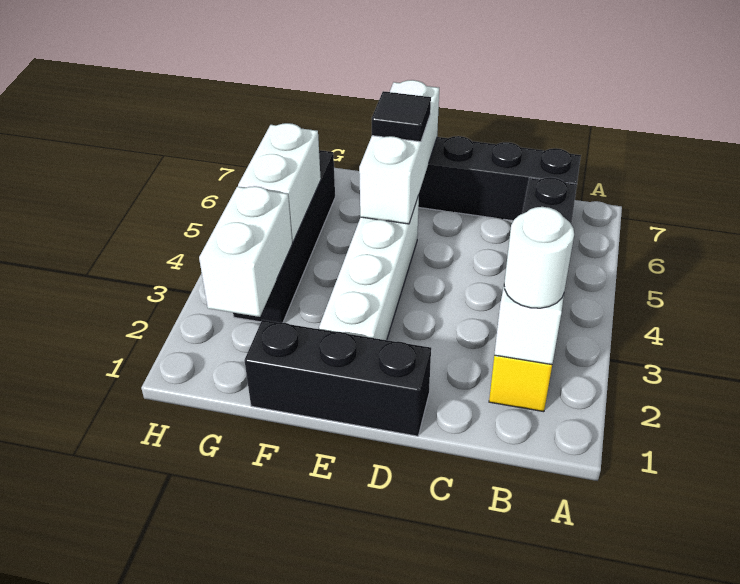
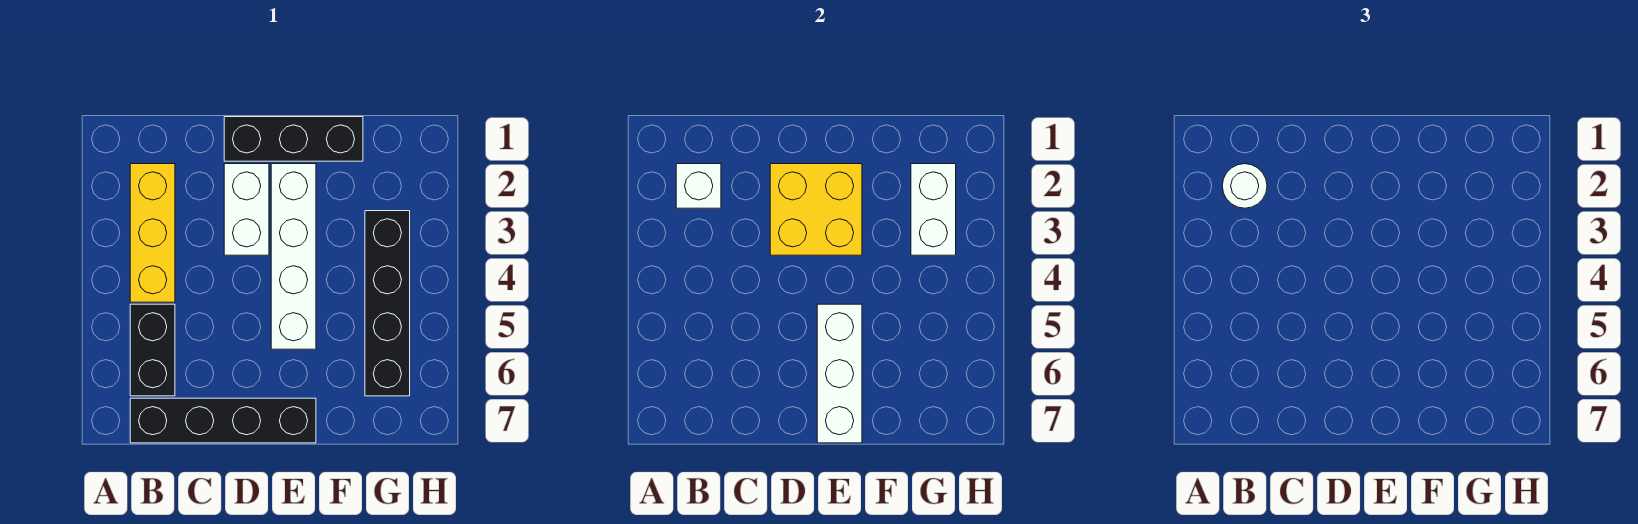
none -> yellow brick D2:E3 level 2
black tile E6 level 3 -> none
white brick G4:G5 level 2 -> white brick D2:D3 level 1

